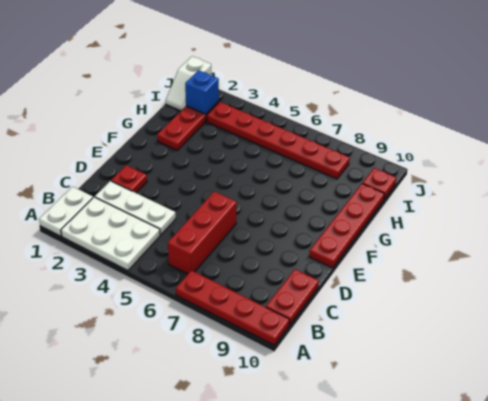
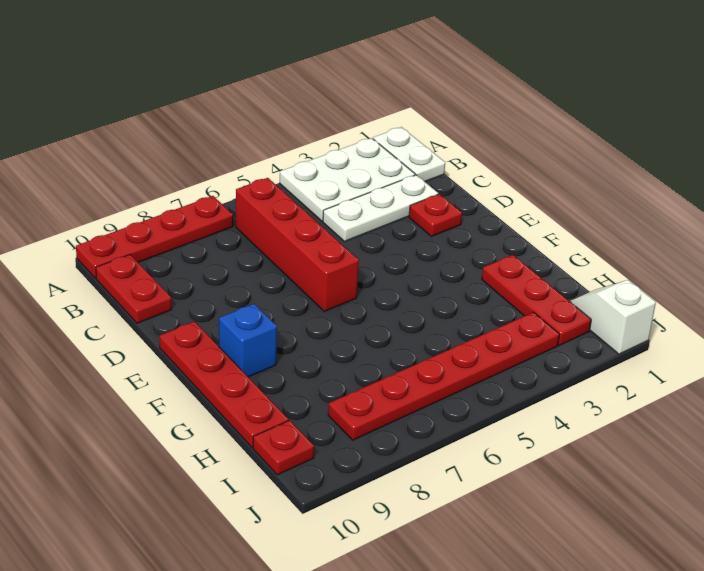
red brick B6:D6 level 1 -> red brick B6:E6 level 1
blue brick I2 level 2 -> blue brick F9 level 1

